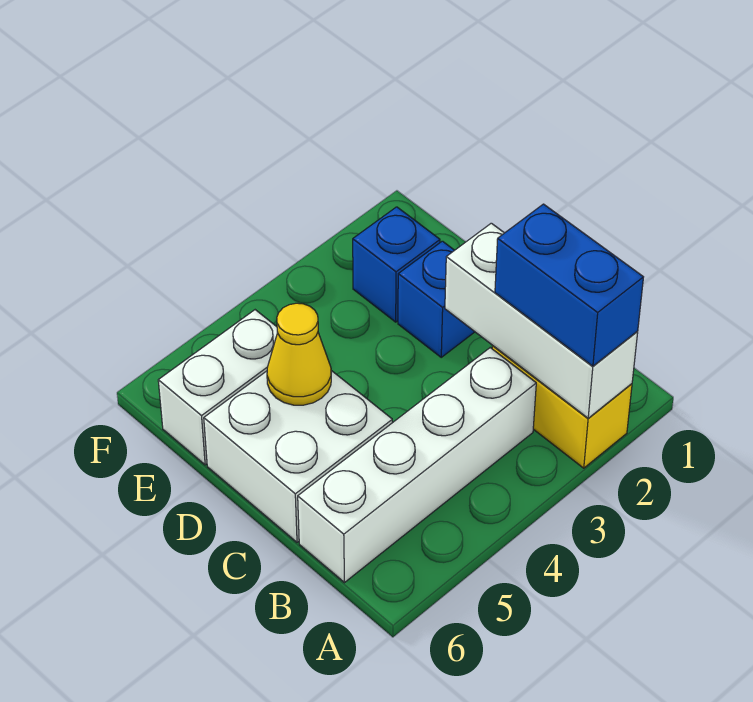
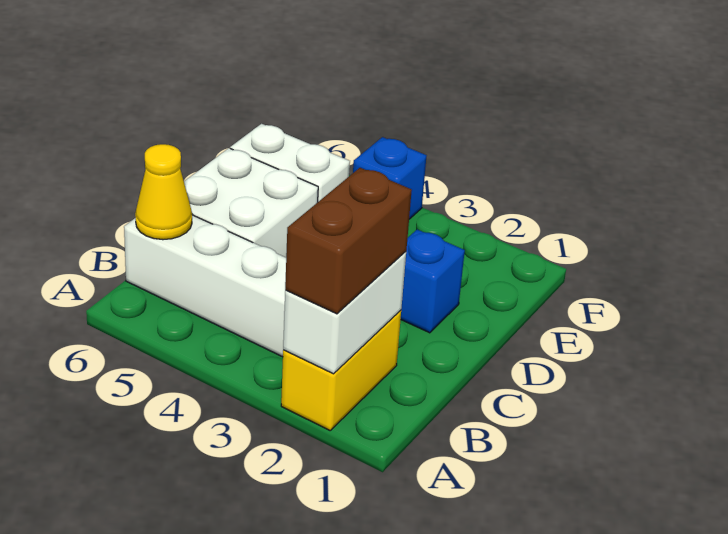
white brick A2:C2 level 2 -> white brick A2:B2 level 2
blue brick A2:B2 level 3 -> brown brick A2:B2 level 3
yellow cone D5 level 2 -> yellow cone B6 level 2
blue brick E2 level 1 -> blue brick F4 level 1

